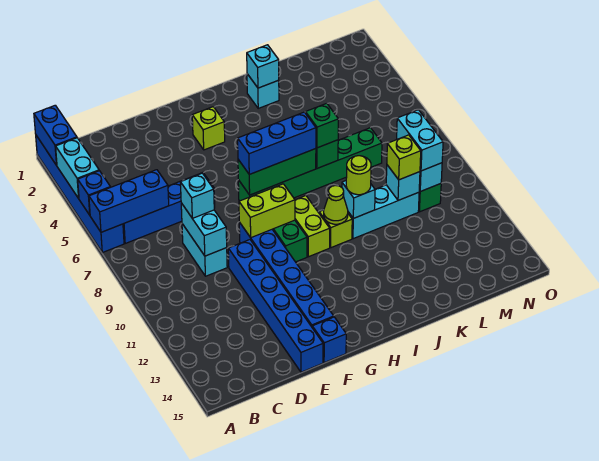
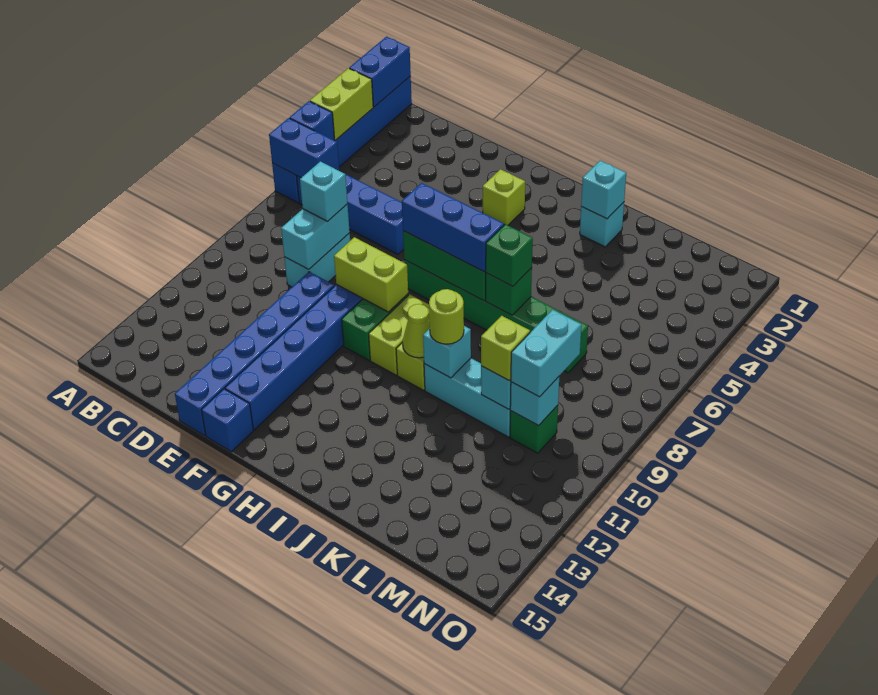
cyan brick A3:A4 level 2 -> lime brick A3:A4 level 2
blue brick A6:C6 level 2 -> blue brick A6:B6 level 2

